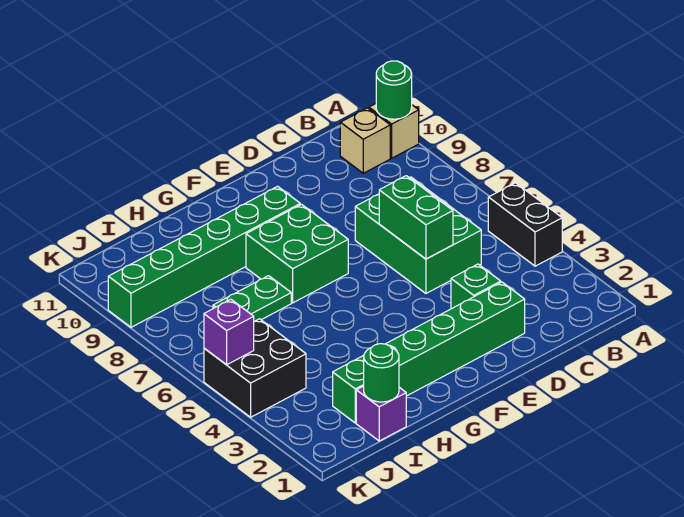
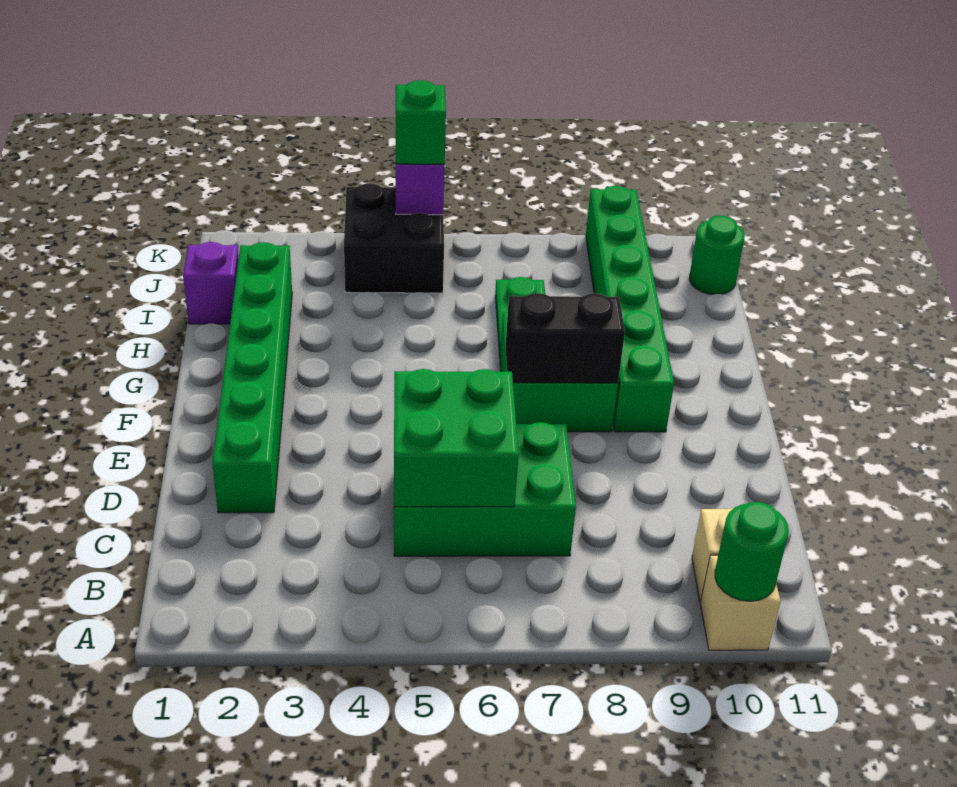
black brick A4:A5 level 1 -> black brick F7:F8 level 2
green brick D3 level 1 -> green brick K5 level 3
green brick D5:D6 level 2 -> green brick C5:D6 level 2
green round brick I1 level 2 -> green round brick J11 level 1

